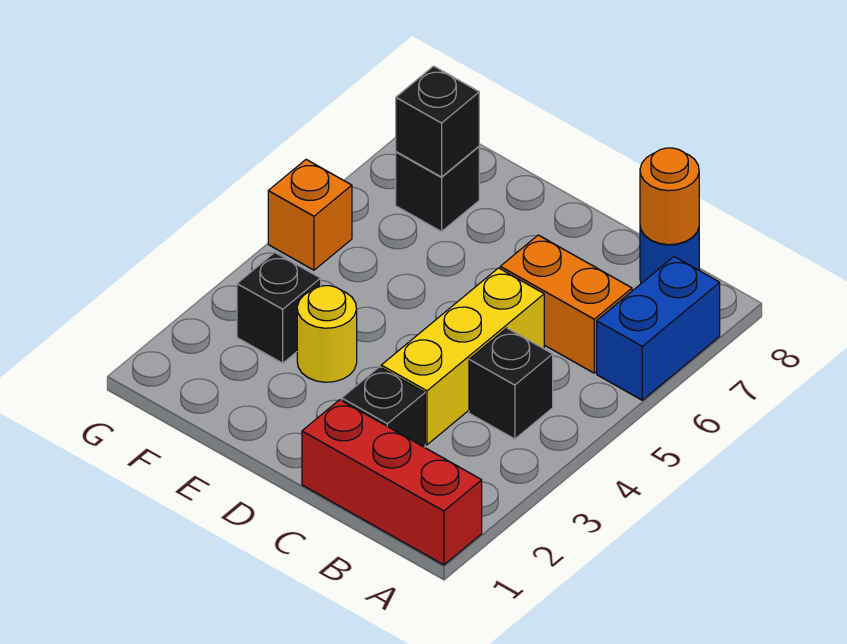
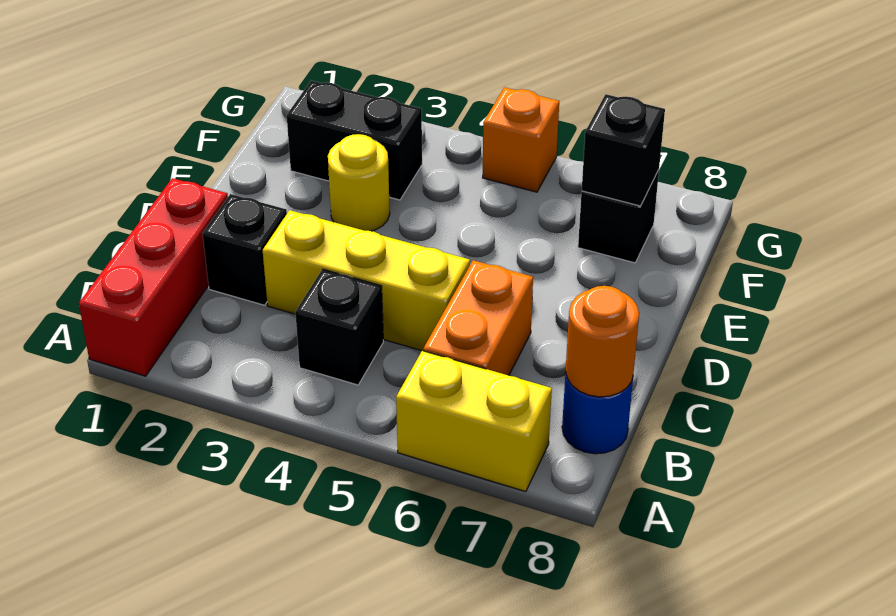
blue brick A6:A7 level 1 -> yellow brick A6:A7 level 1
black brick F3 level 1 -> black brick F2:F3 level 1

